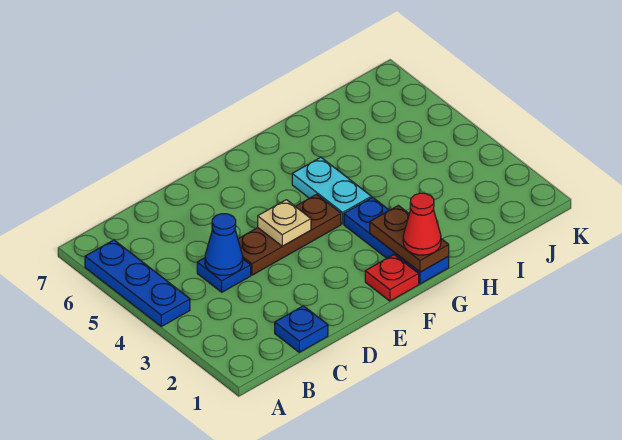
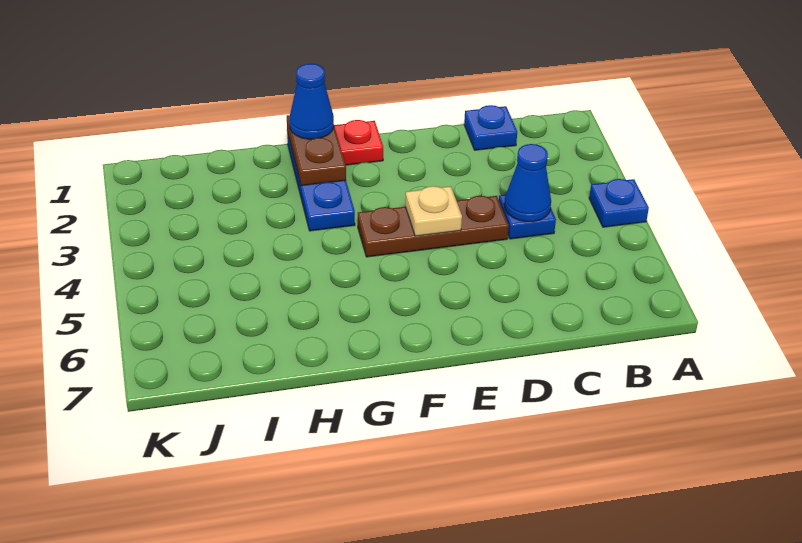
blue plate A4:A6 level 1 -> blue plate A4 level 1
red cone G1 level 3 -> blue cone G1 level 3
cyan plate G4:G5 level 1 -> none

